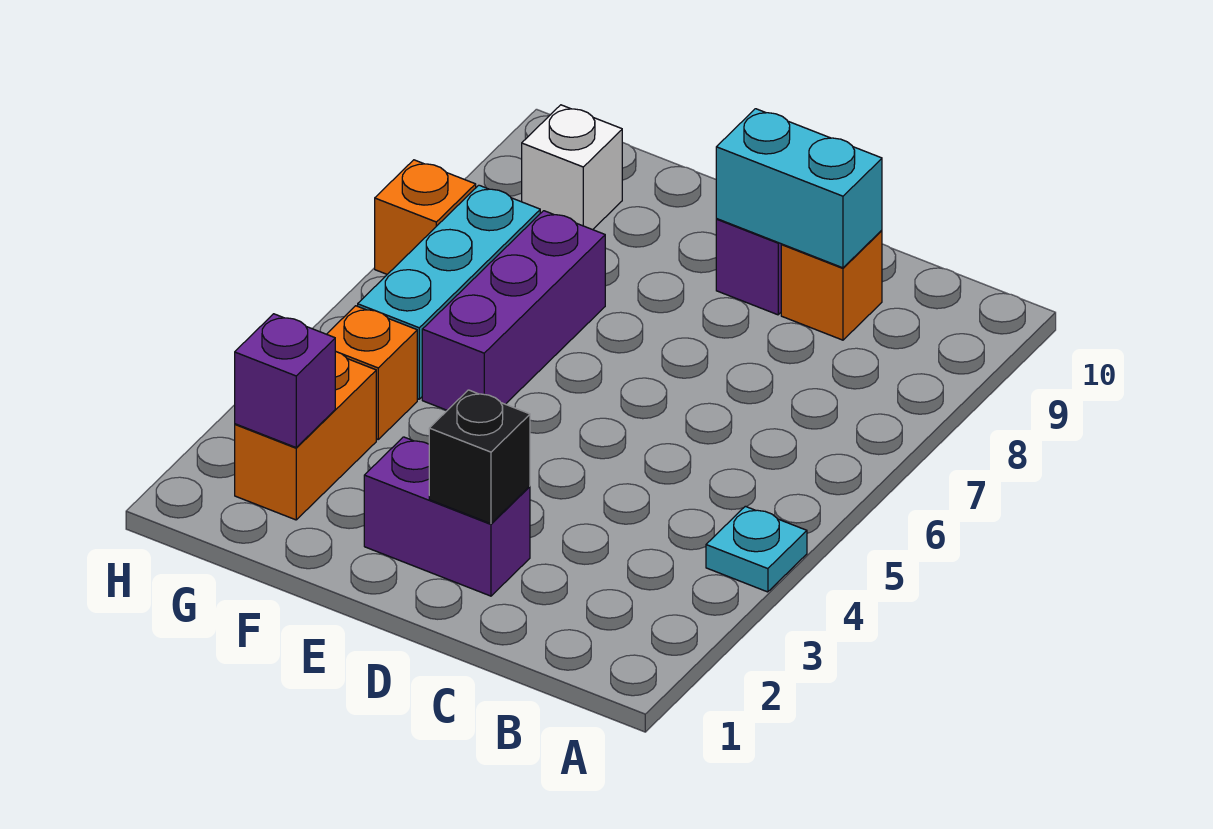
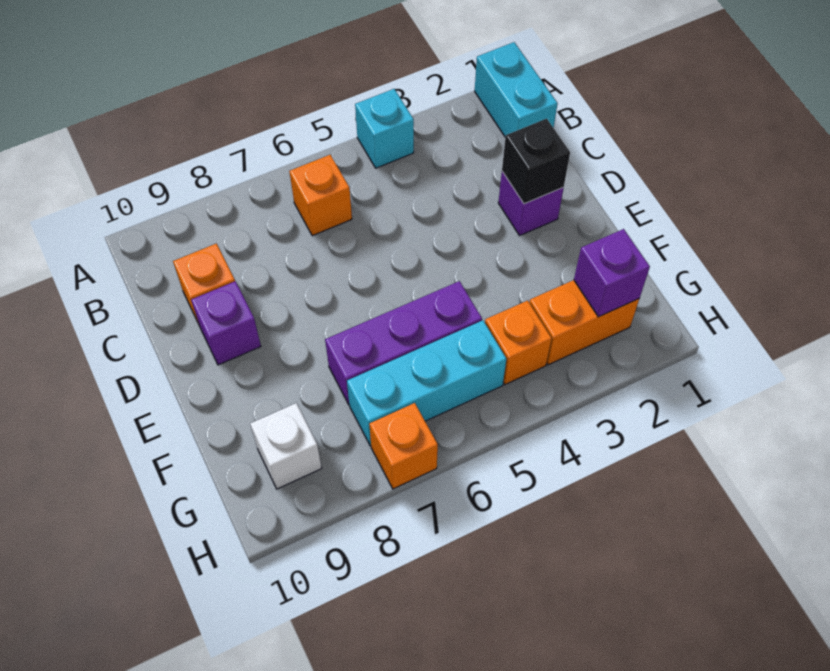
cyan plate A4 level 1 -> cyan brick A4 level 1
none -> orange brick B6 level 1
cyan brick C9:D9 level 2 -> cyan brick A1:B1 level 1
purple brick D2:E2 level 1 -> purple brick D2 level 1

